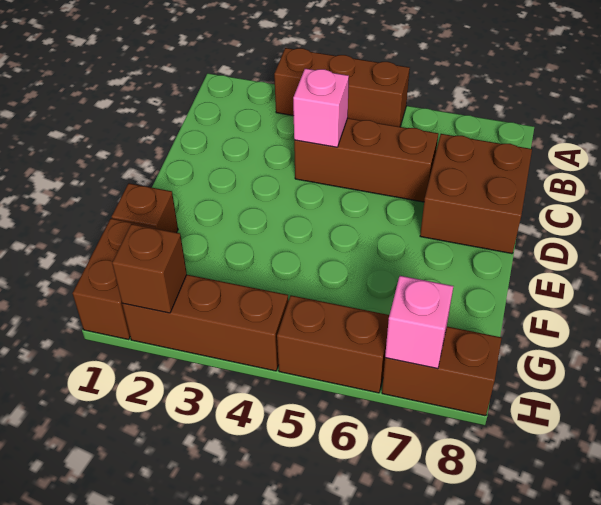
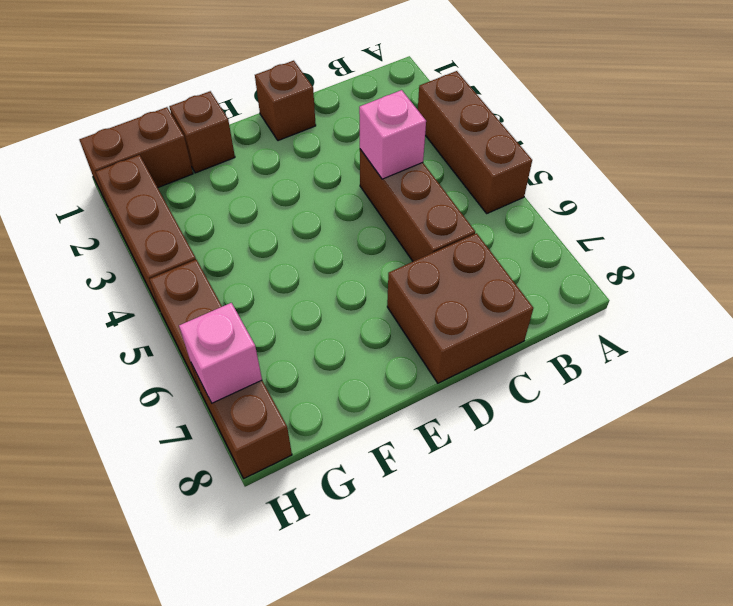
brown brick H2 level 2 -> brown brick D1 level 1

